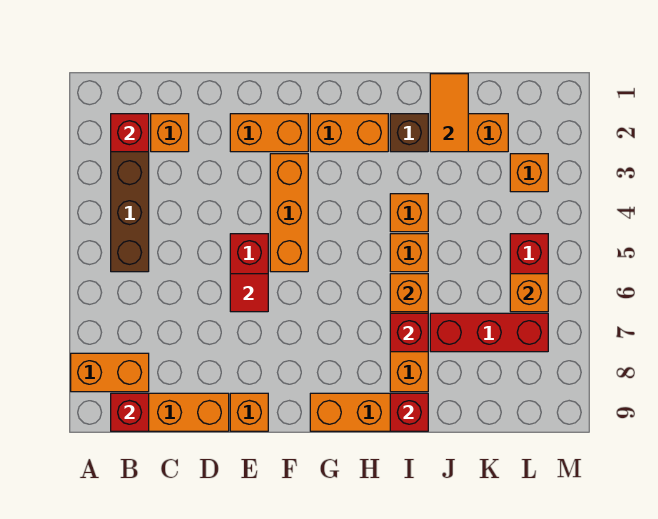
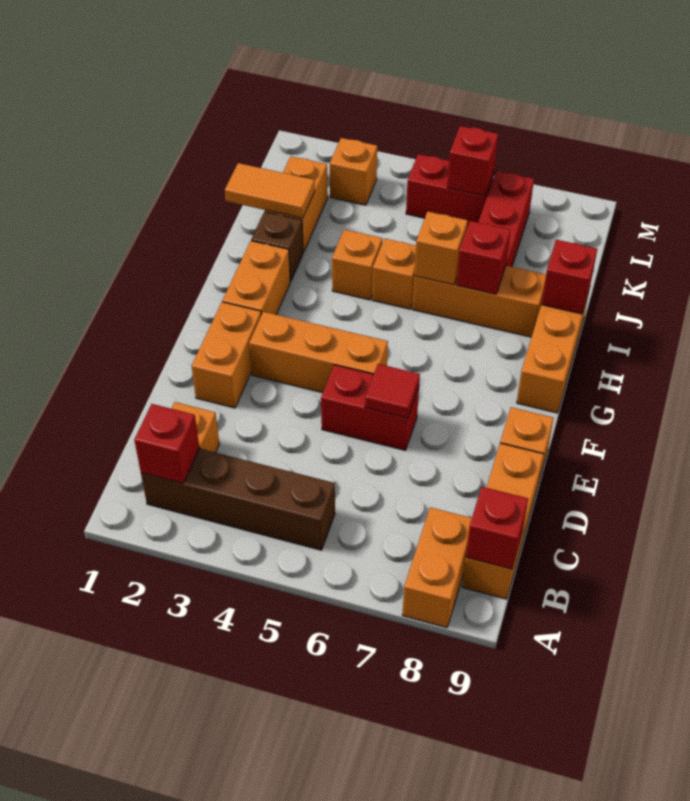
orange brick L6 level 2 -> red brick L6 level 2

